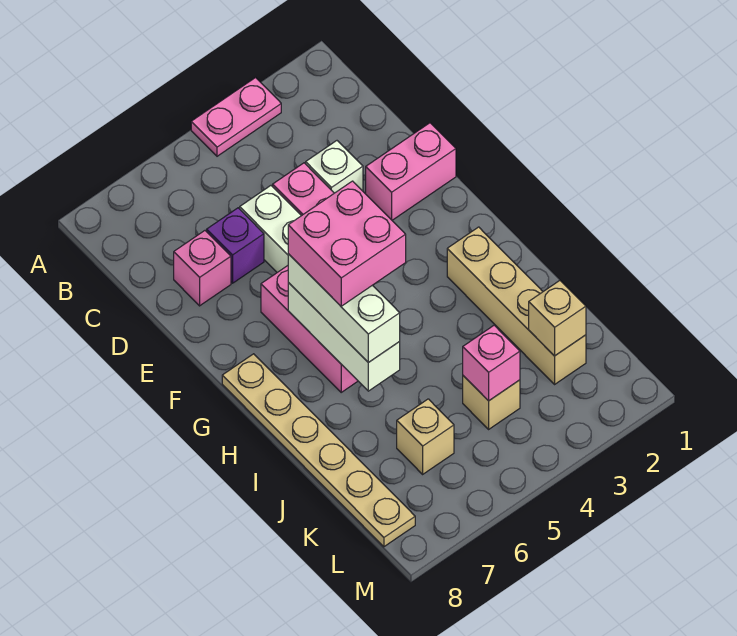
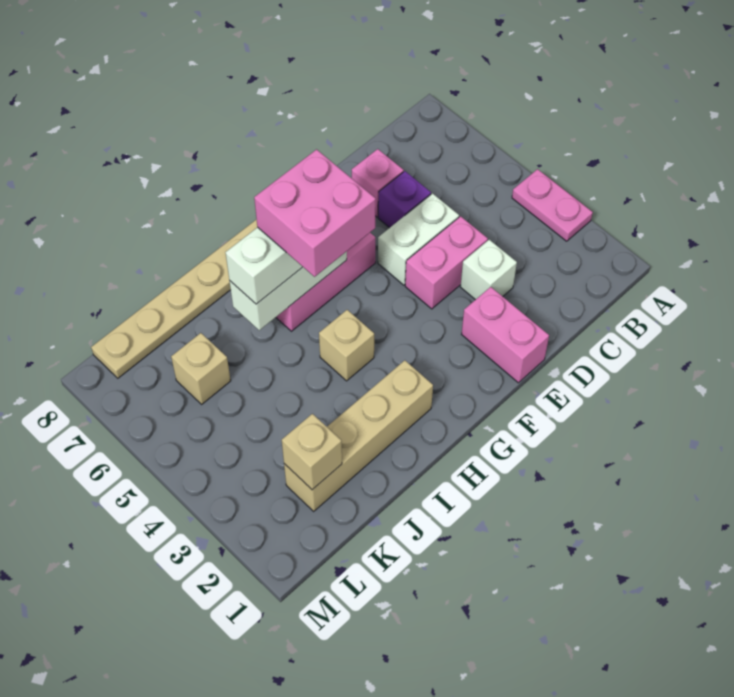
tan brick K4 level 1 -> tan brick H4 level 1
pink brick K4 level 2 -> none

